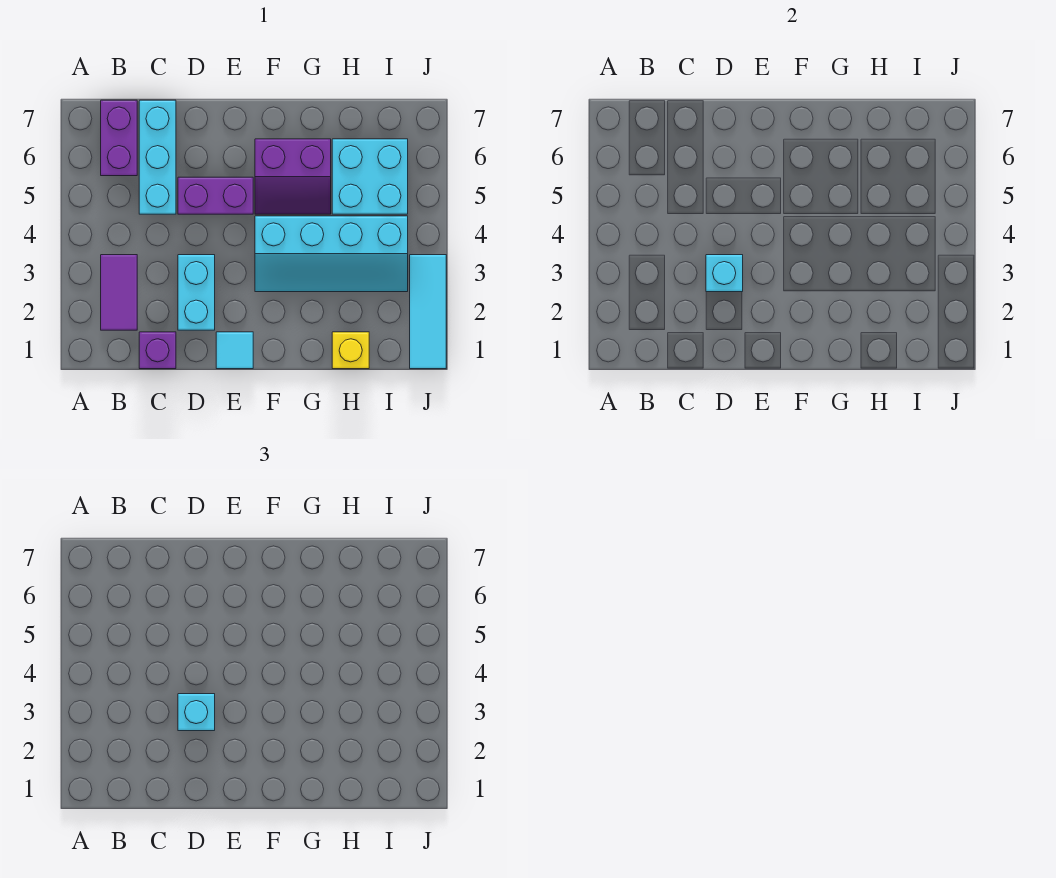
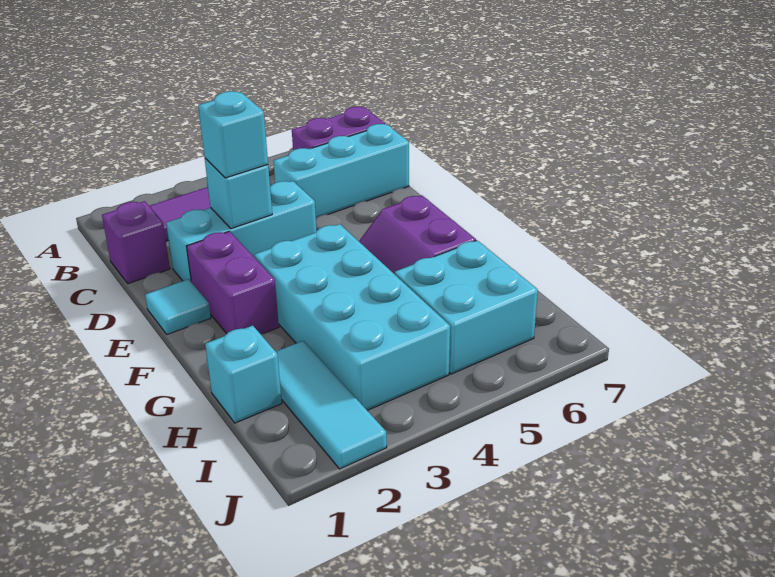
cyan brick D2:D3 level 1 -> cyan brick D2:D4 level 1
purple brick D5:E5 level 1 -> purple brick E2:F2 level 1
cyan slope F3:I4 level 1 top 4 -> cyan brick F3:I4 level 1
yellow brick H1 level 1 -> cyan brick H1 level 1
cyan tile J1:J3 level 1 -> cyan tile H2:J2 level 1

